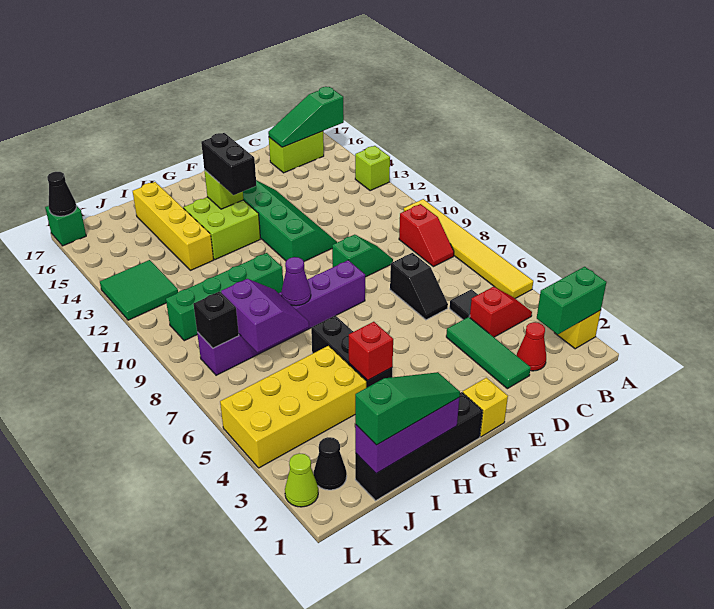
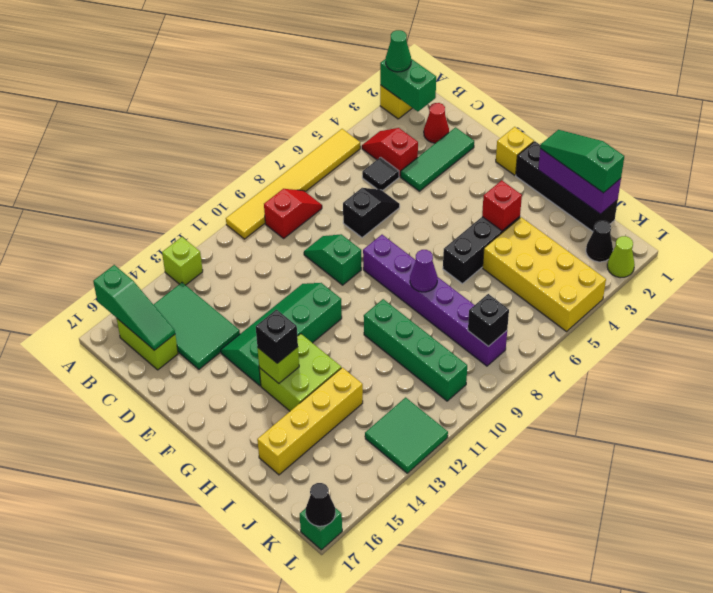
none -> green cone A2 level 3
none -> green tile B14:D15 level 1
black brick G13:G14 level 3 -> black brick G14 level 3
purple slope I7:J8 level 2 top J -> none

